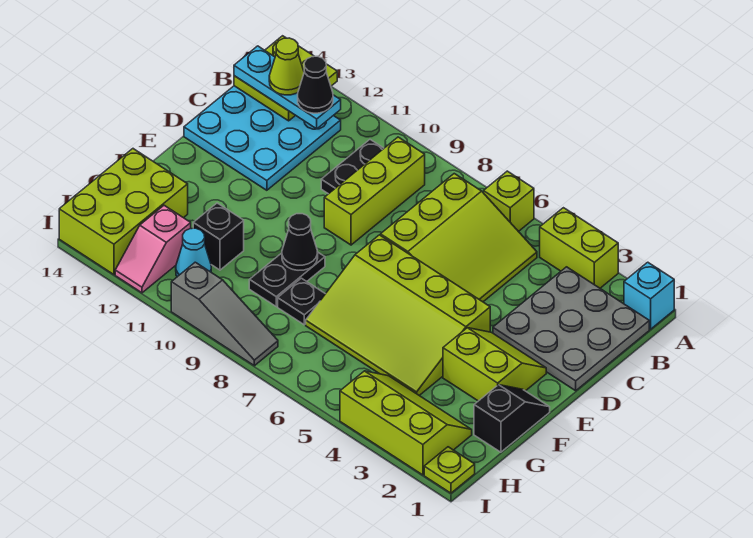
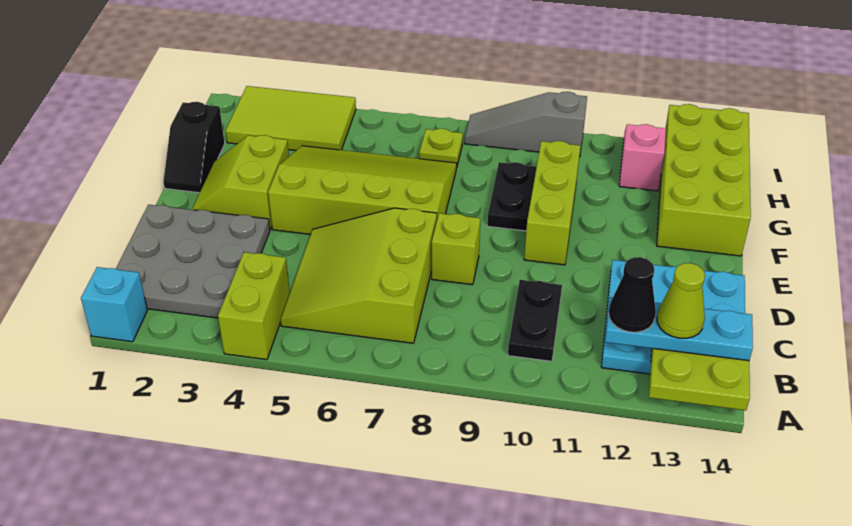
lime brick A3:A4 level 1 -> lime brick A4:B4 level 1
lime brick A6 level 1 -> lime brick D8 level 1
lime brick B9:D9 level 1 -> lime brick E10:G10 level 1
lime slope E2:F3 level 1 top F -> lime slope E2:F3 level 1 top 3
black cone F9 level 2 -> none
black plate G8 level 1 -> none
black brick G11 level 1 -> none
lime brick G13:I14 level 1 -> lime brick F13:I14 level 1
lime slope H2:I4 level 1 top I -> lime tile H2:I4 level 1
cyan cone H11 level 1 -> none
lime plate I1 level 1 -> lime plate H7 level 1

